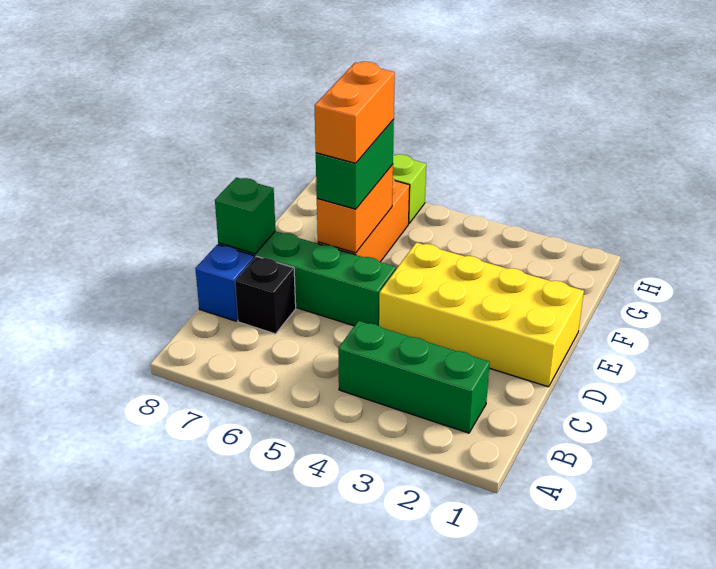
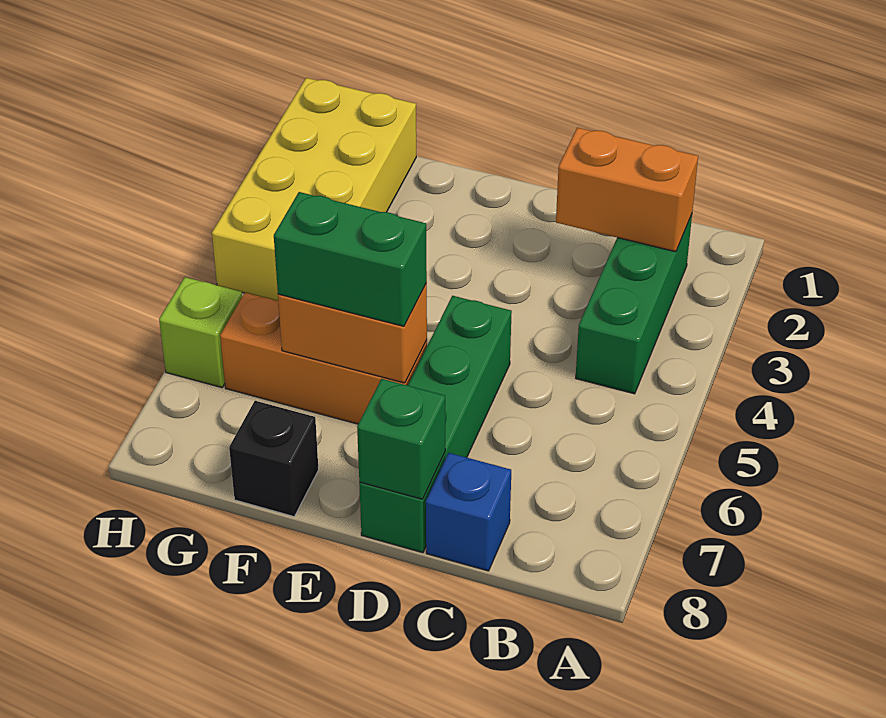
black brick C7 level 1 -> black brick F8 level 1
yellow brick D1:E4 level 1 -> yellow brick G1:H4 level 1
orange brick E6:F6 level 4 -> orange brick B2:C2 level 2

